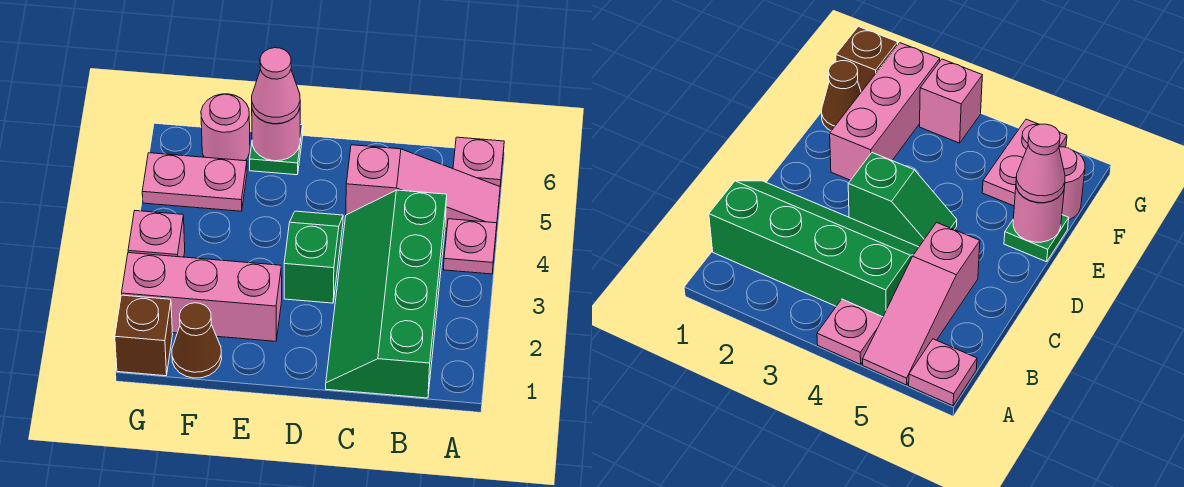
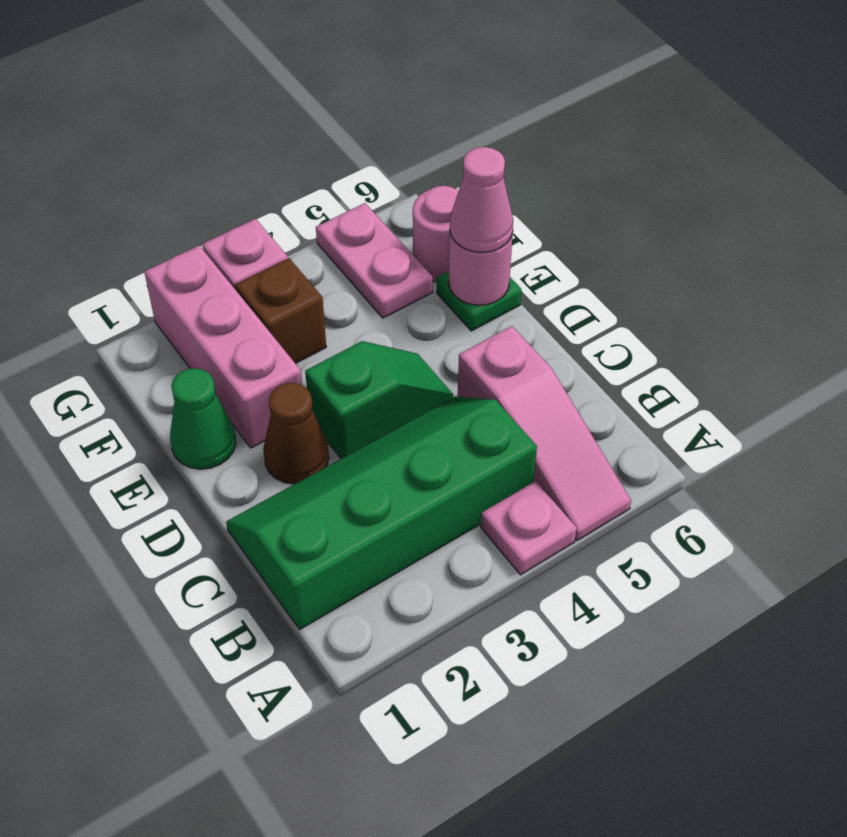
pink plate A6 level 1 -> none
none -> green cone E1 level 1
brown cone F1 level 1 -> brown cone D2 level 1
brown brick G1 level 1 -> brown brick F3 level 1

